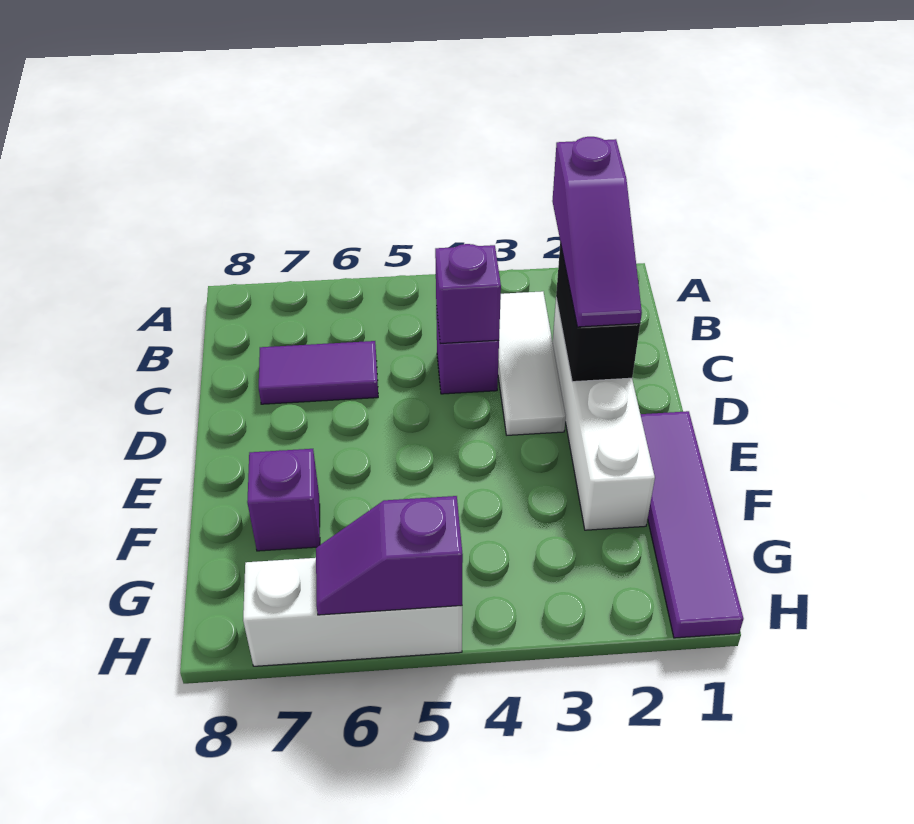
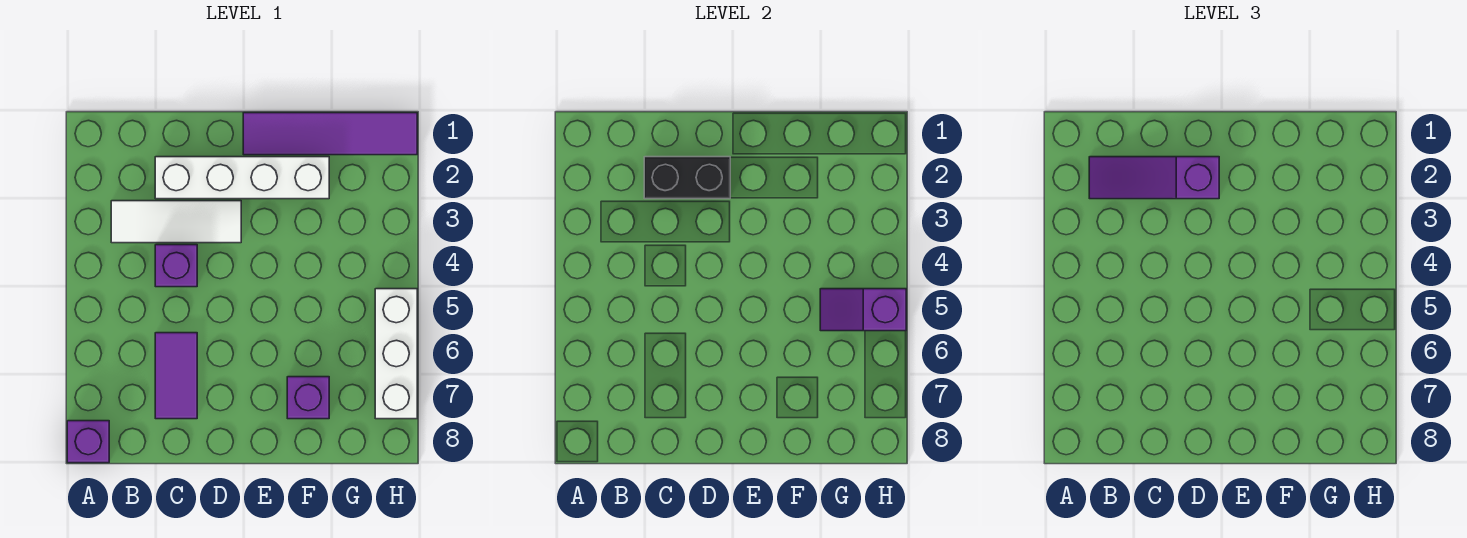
purple slope B2:D2 level 3 top B -> purple slope B2:D2 level 3 top D
purple brick C4 level 2 -> purple brick A8 level 1
purple slope H5:H6 level 2 top 5 -> purple slope G5:H5 level 2 top H

